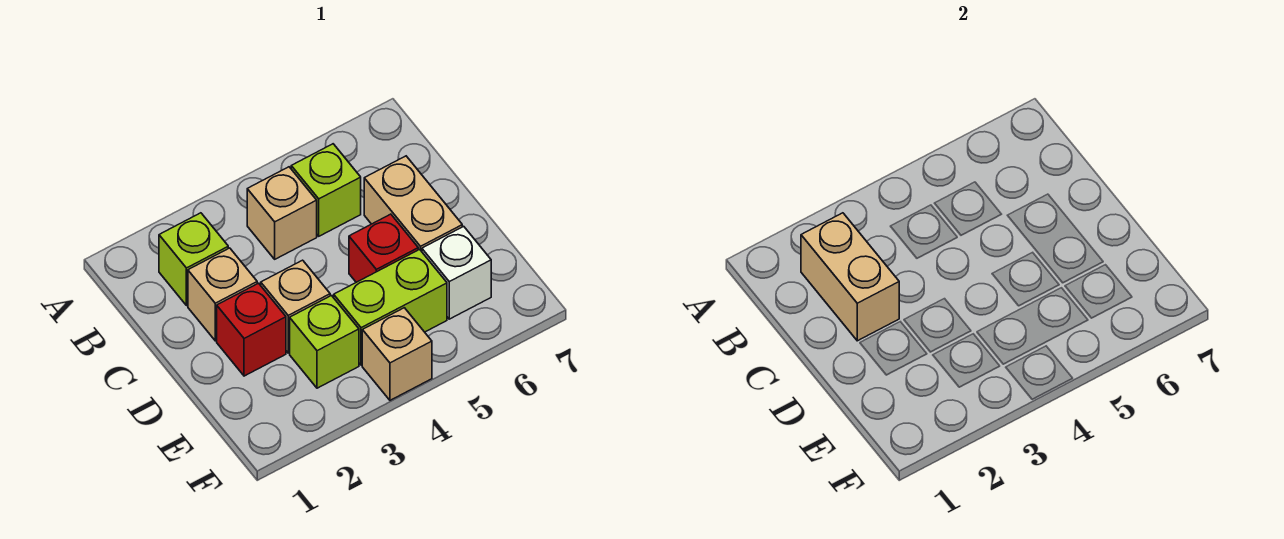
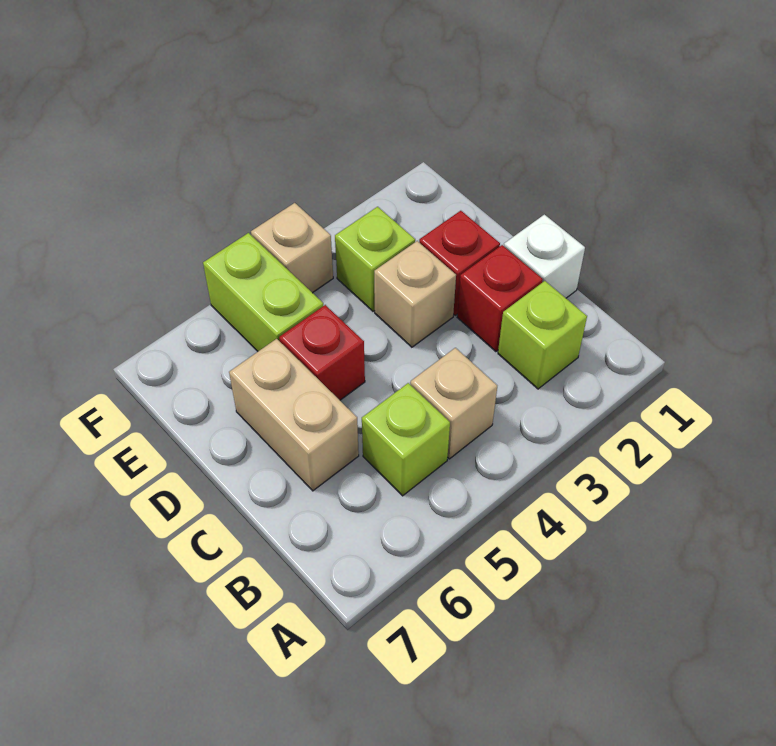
tan brick B2:C2 level 2 -> none
tan brick C2 level 1 -> red brick C2 level 1
lime brick E4:E5 level 1 -> lime brick E5:F5 level 1
white brick E6 level 1 -> white brick C1 level 1

